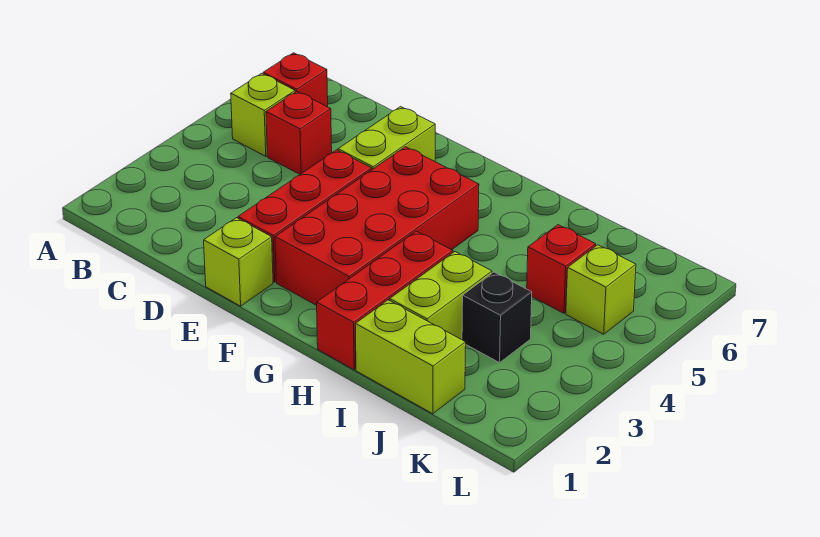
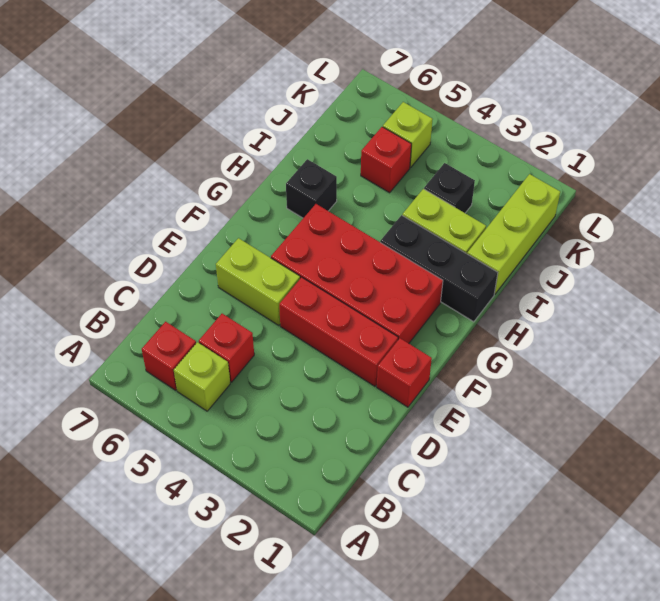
lime brick E1 level 1 -> red brick E1 level 1
red brick H1:H3 level 1 -> black brick H1:H3 level 1
none -> black brick H6 level 1
lime brick I1:J1 level 1 -> lime brick I1:K1 level 1

